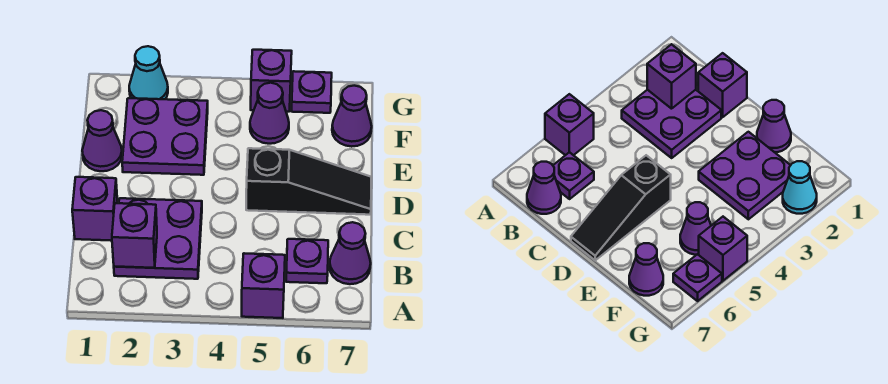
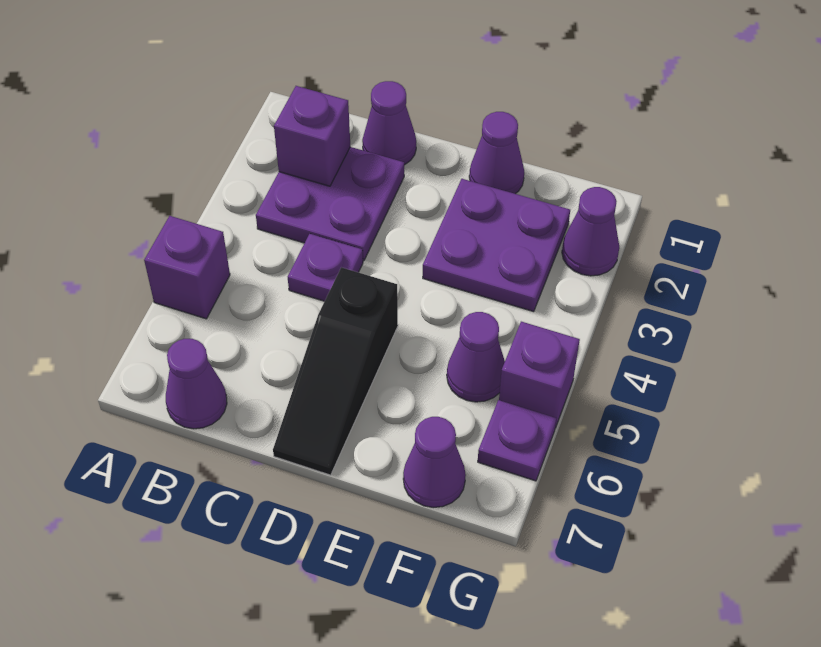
purple plate B6 level 1 -> purple plate C4 level 1
purple brick C1 level 1 -> purple cone C1 level 1
cyan cone G2 level 1 -> purple cone G2 level 1

